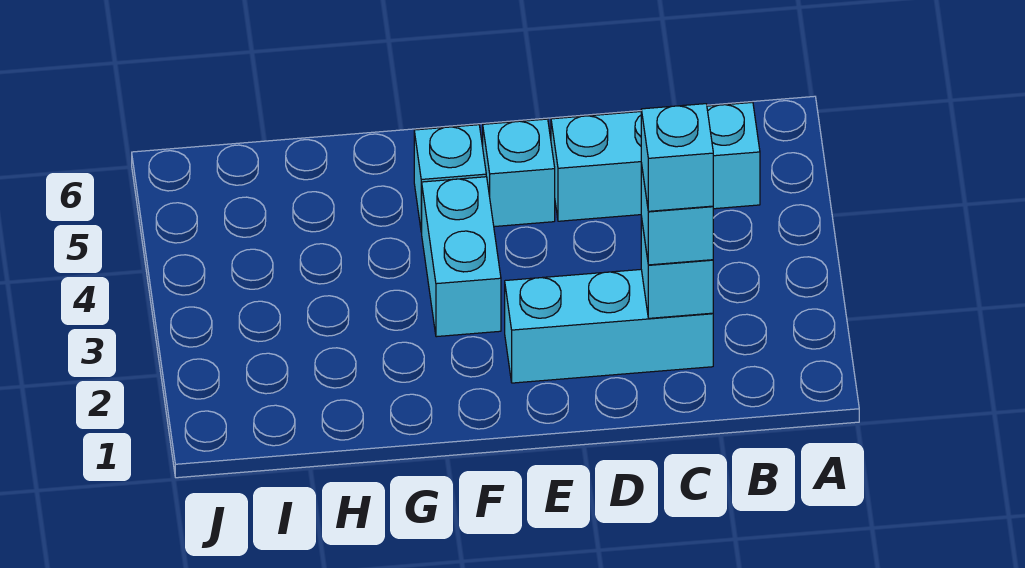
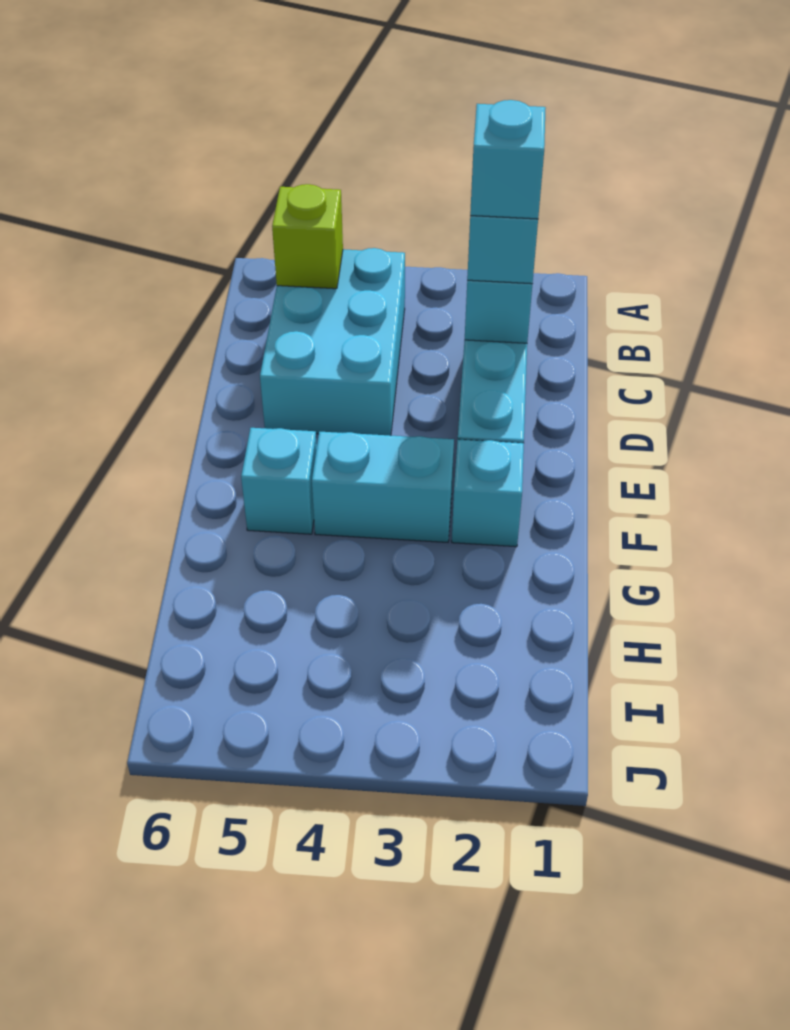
cyan brick B5:D5 level 1 -> cyan brick B4:D5 level 1
none -> lime brick B5 level 2
cyan brick E5 level 1 -> cyan brick F2 level 1

